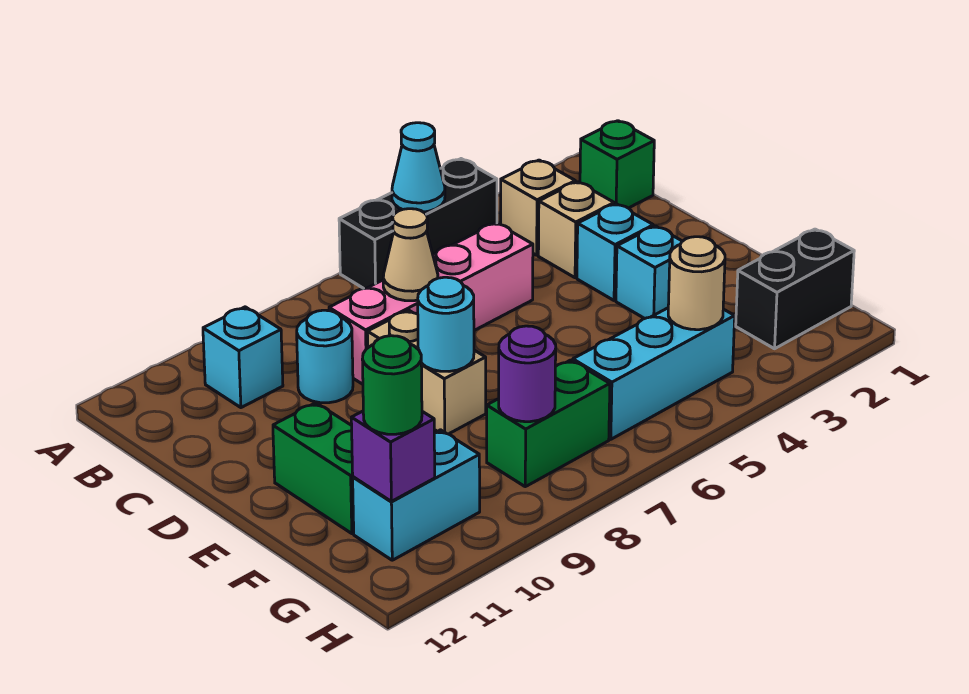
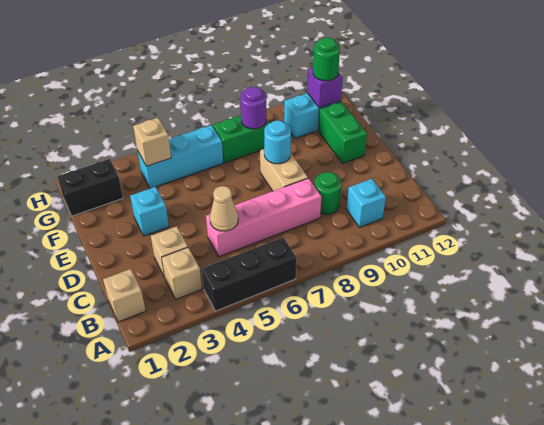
cyan cone A5 level 2 -> none
green brick B1 level 1 -> tan brick B1 level 1
tan cone C7 level 2 -> tan cone C5 level 2
cyan round brick C9 level 1 -> green round brick C9 level 1
cyan brick D3 level 1 -> none
tan round brick G4 level 2 -> tan brick G4 level 2

